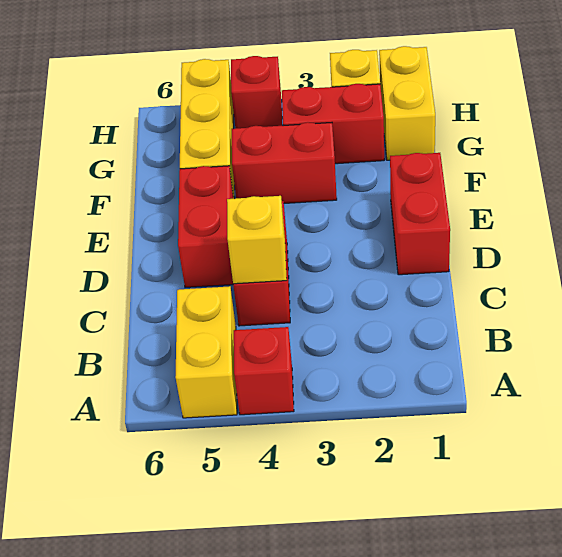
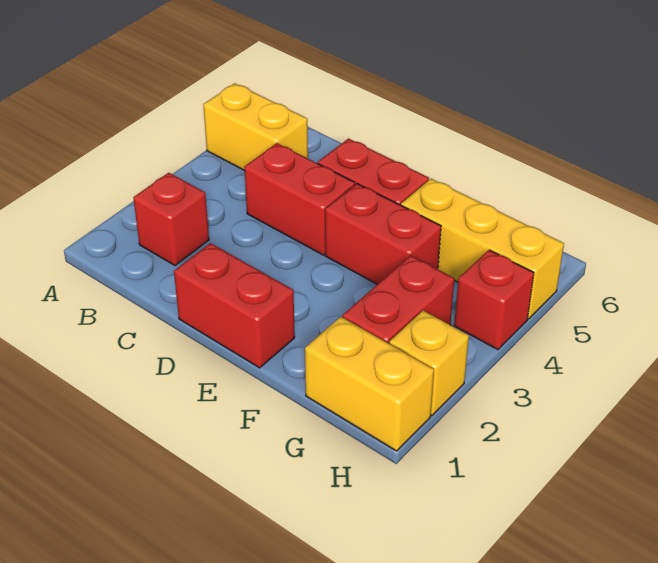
red brick A4 level 1 -> red brick B2 level 1
yellow brick C4 level 2 -> none
red brick F3:F4 level 1 -> red brick E4:F4 level 1

